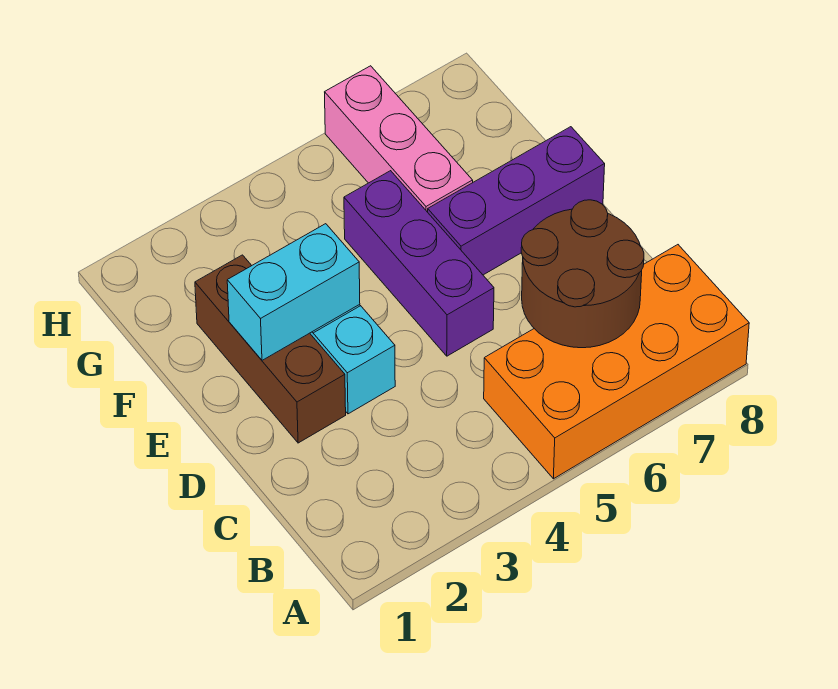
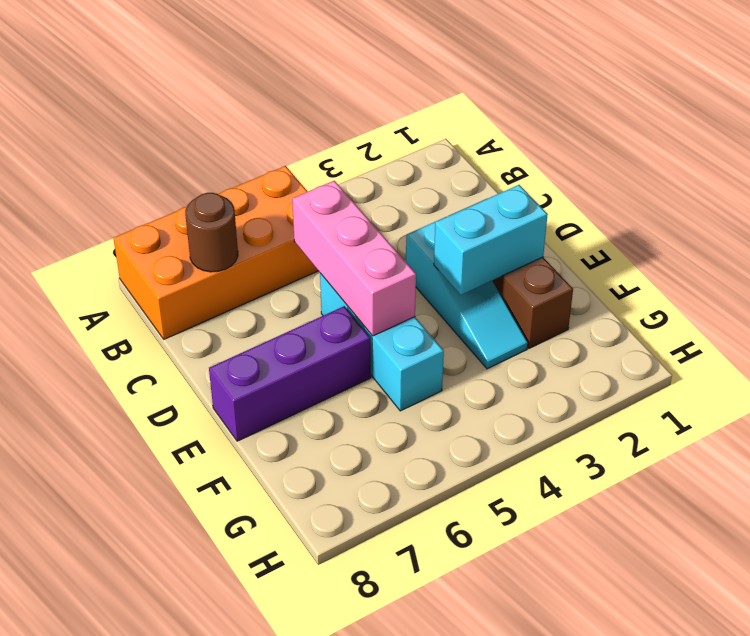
brown round brick B6:C7 level 2 -> brown round brick B7 level 2
purple brick D5:F5 level 1 -> cyan brick D5:F5 level 1
pink brick F6:H6 level 1 -> pink brick C5:E5 level 2

